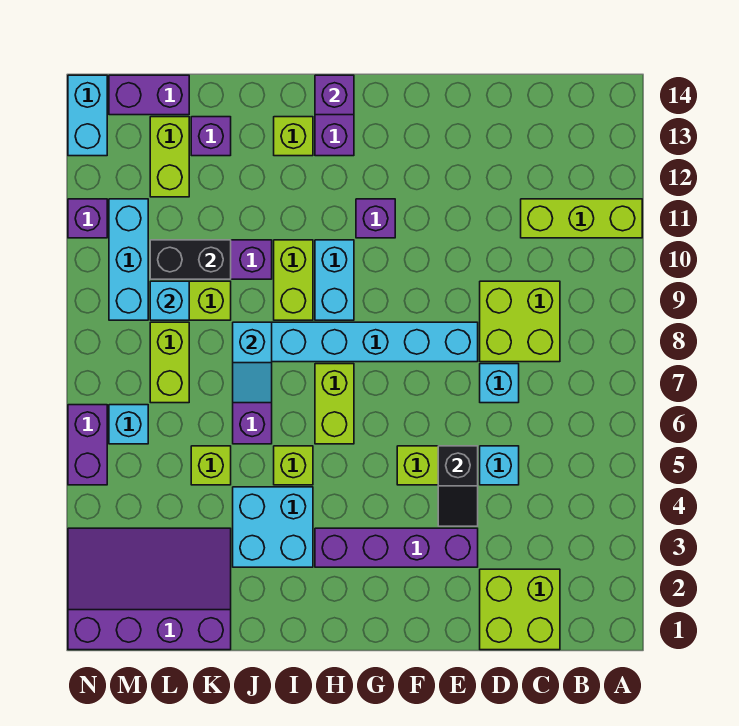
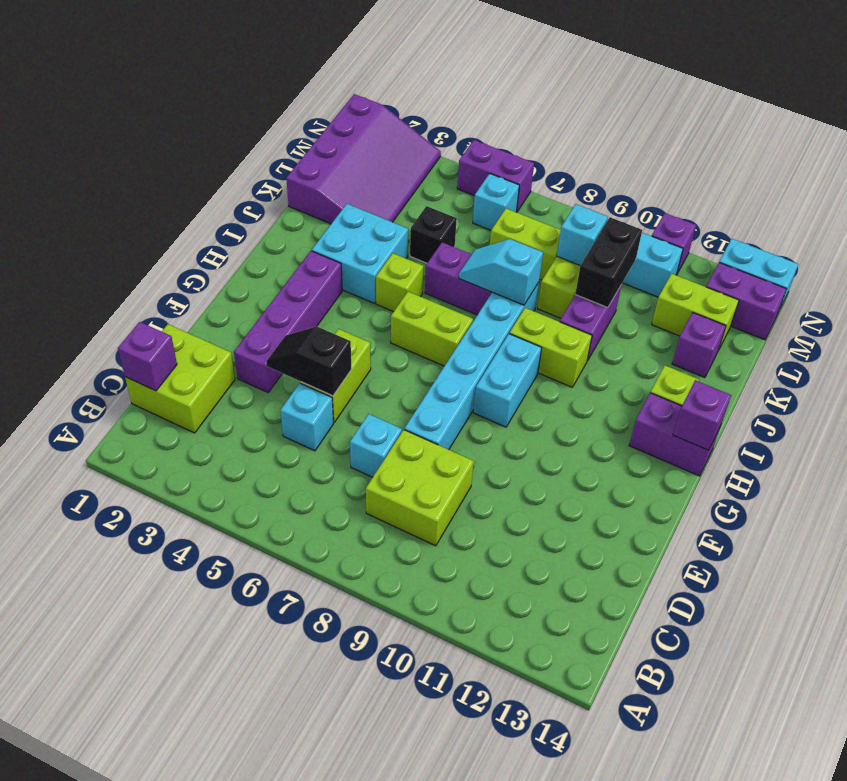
lime brick A11:C11 level 1 -> none
purple brick G11 level 1 -> purple brick C1 level 2
cyan brick H9:H10 level 1 -> cyan brick G9:H9 level 1
lime brick K5 level 1 -> black brick K5 level 1
purple brick L14:M14 level 1 -> purple brick M13:M14 level 1

